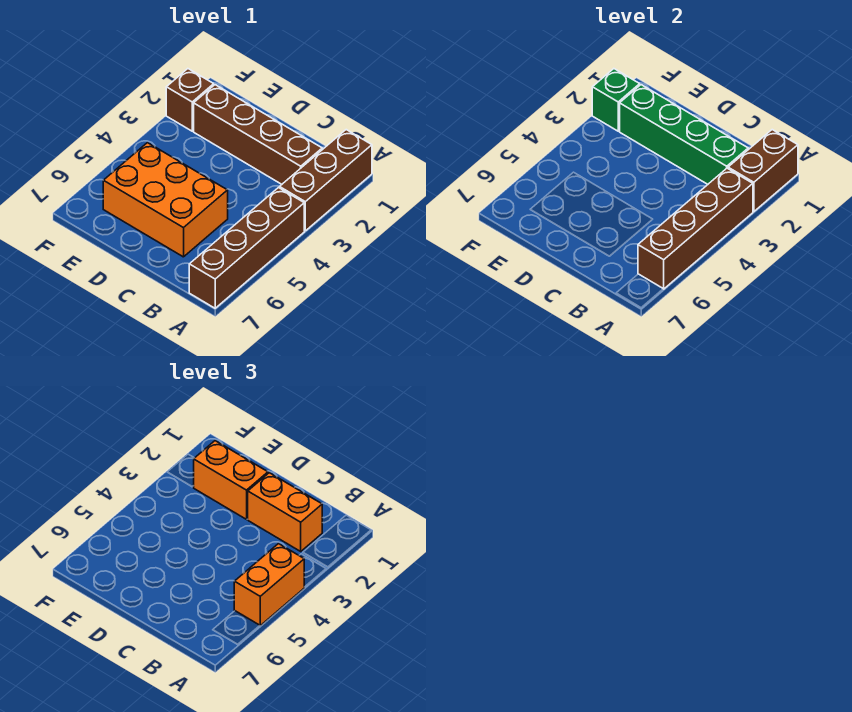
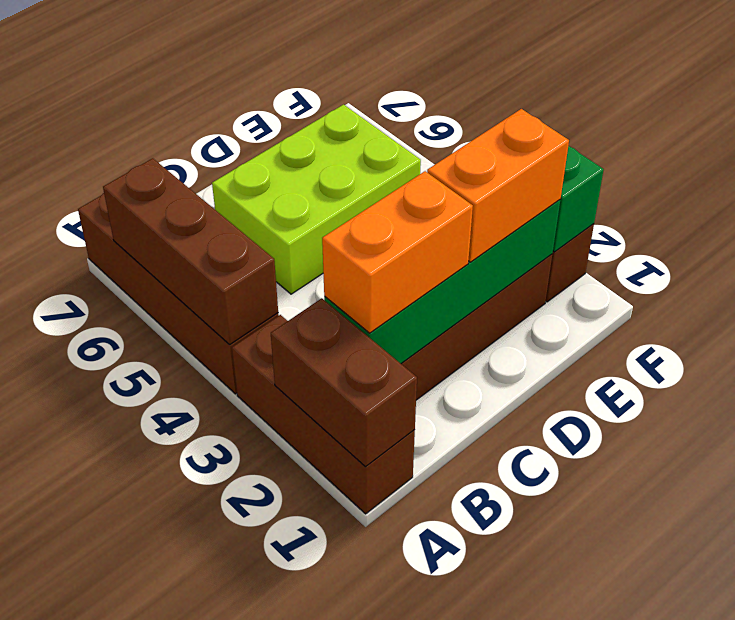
brown brick A3:A6 level 2 -> brown brick A4:A6 level 2
orange brick A4:A5 level 3 -> none
orange brick C5:E6 level 1 -> lime brick C5:E6 level 1

